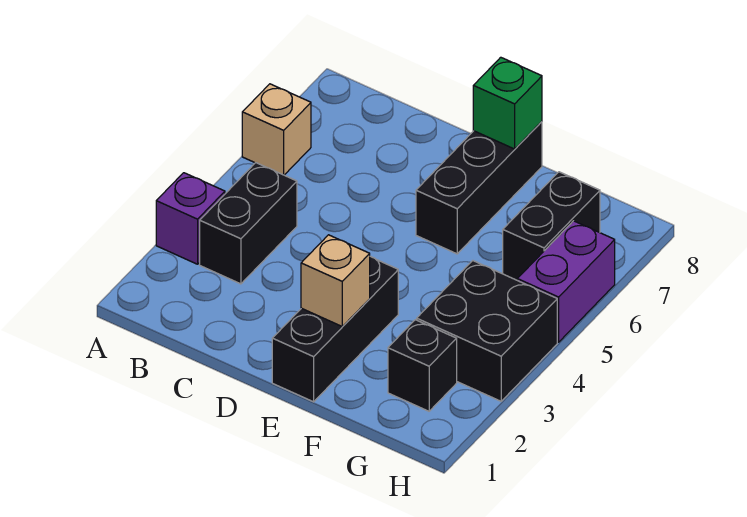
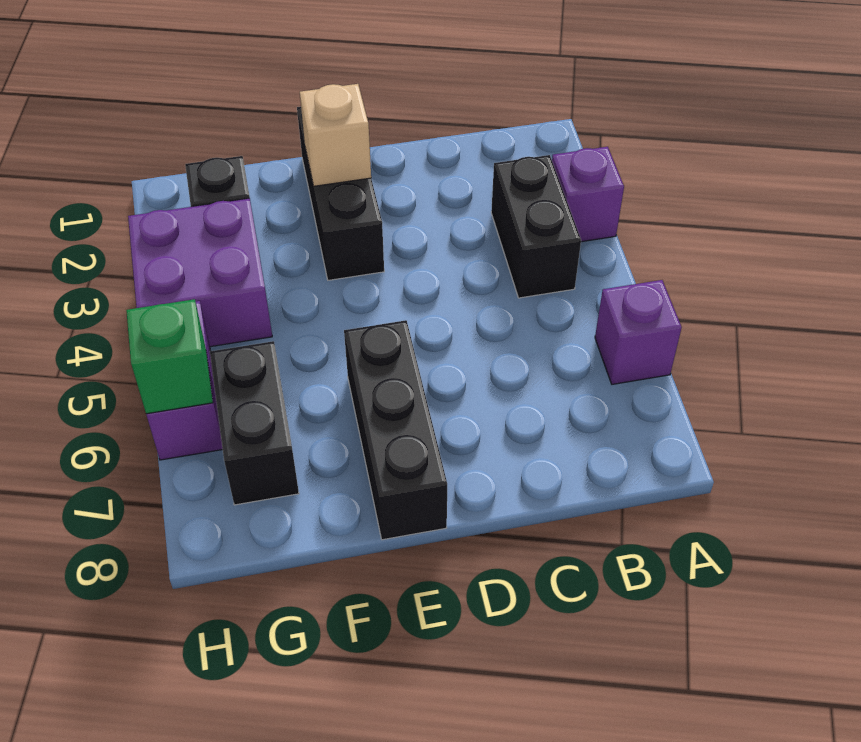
tan brick A6 level 1 -> purple brick A6 level 1
green brick E8 level 2 -> green brick H6 level 2
black brick G3:H4 level 1 -> purple brick G3:H4 level 1

